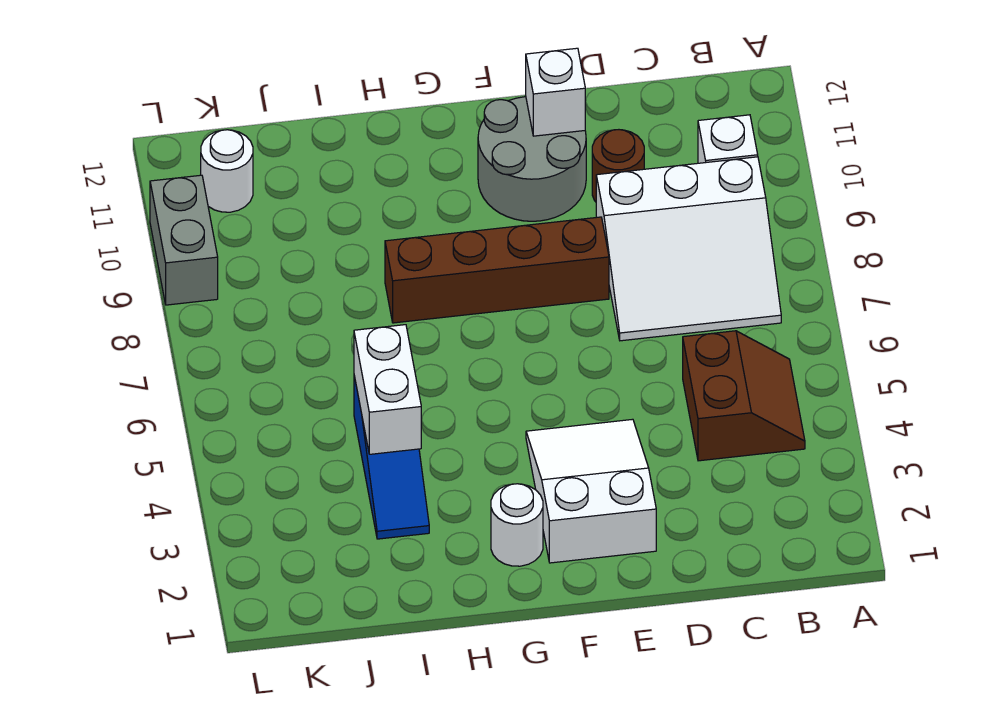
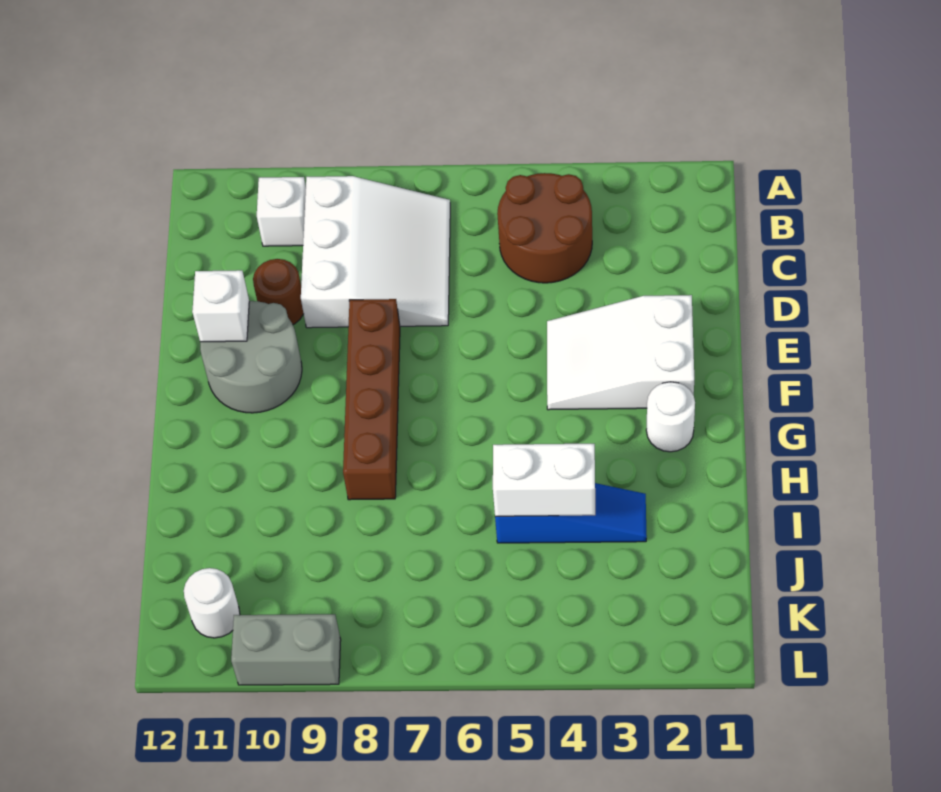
brown slope B4:C5 level 1 top C -> brown round brick B4:C5 level 1

